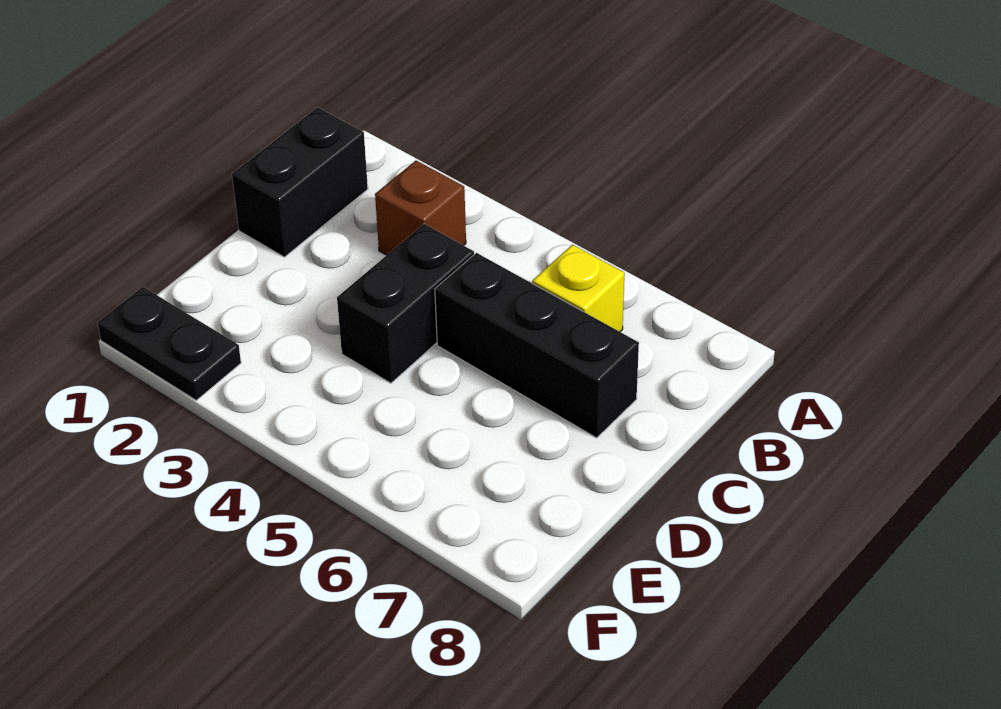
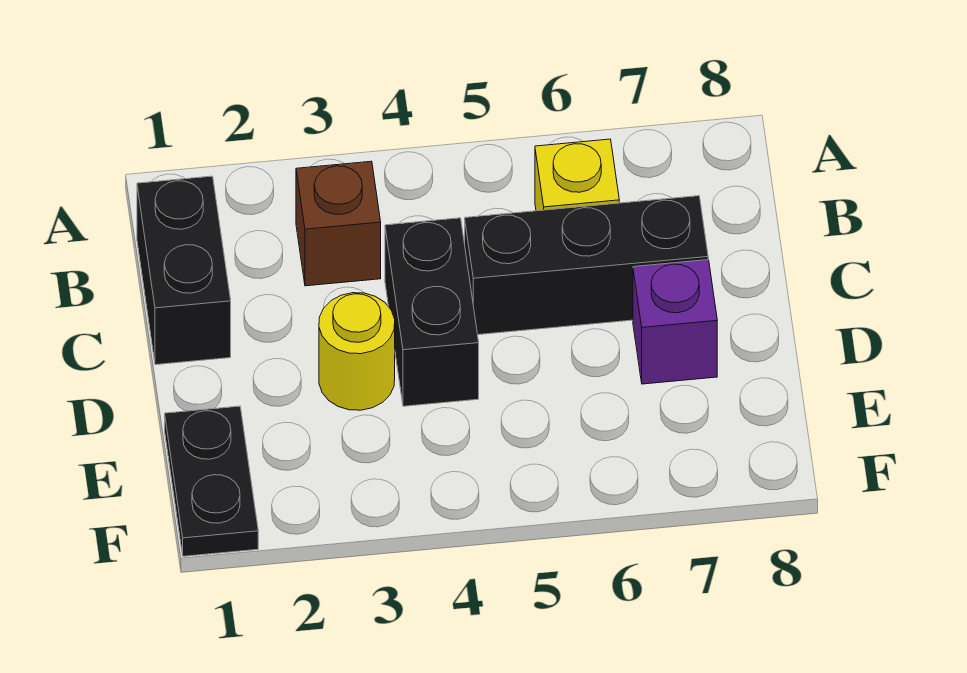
none -> yellow round brick D3 level 1
none -> purple brick D7 level 1
black plate F1:F2 level 1 -> black plate E1:F1 level 1

